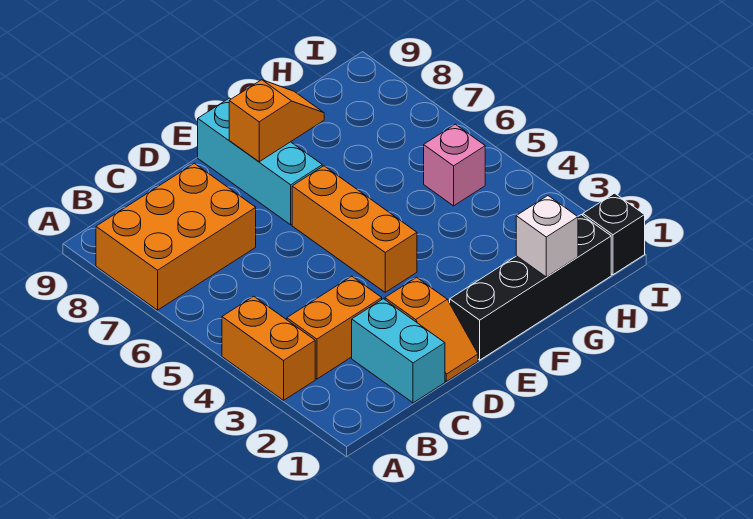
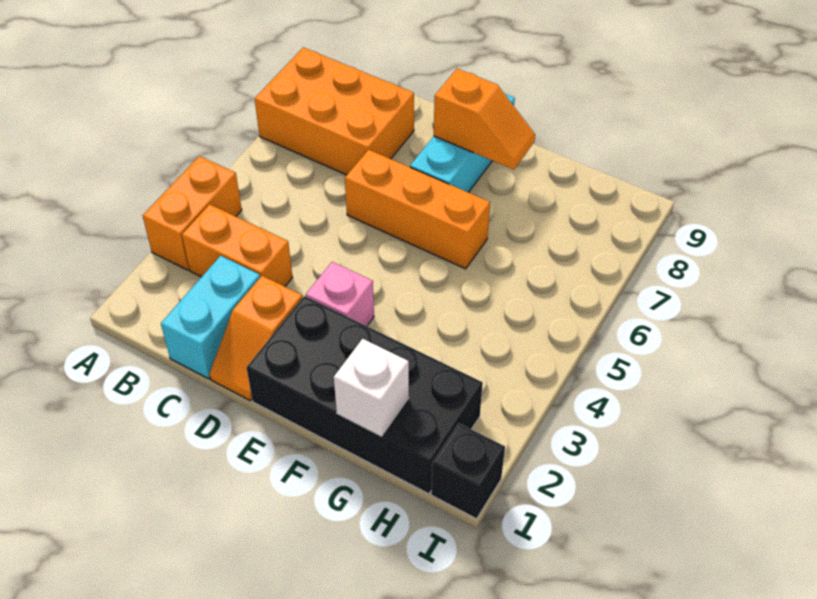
black brick E1:H1 level 1 -> black brick E1:H2 level 1
orange brick E4:E6 level 1 -> orange brick D6:F6 level 1
pink brick H5 level 1 -> pink brick E3 level 1

